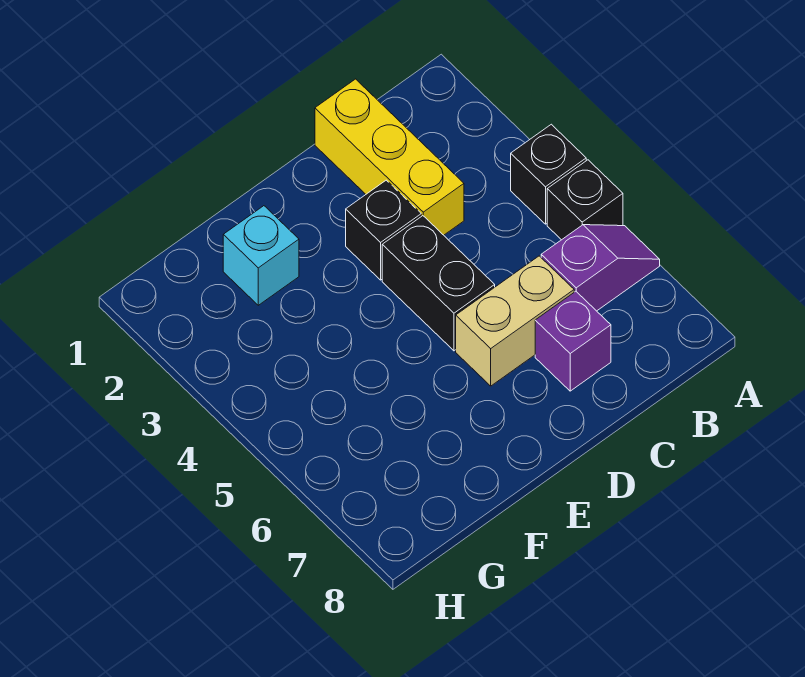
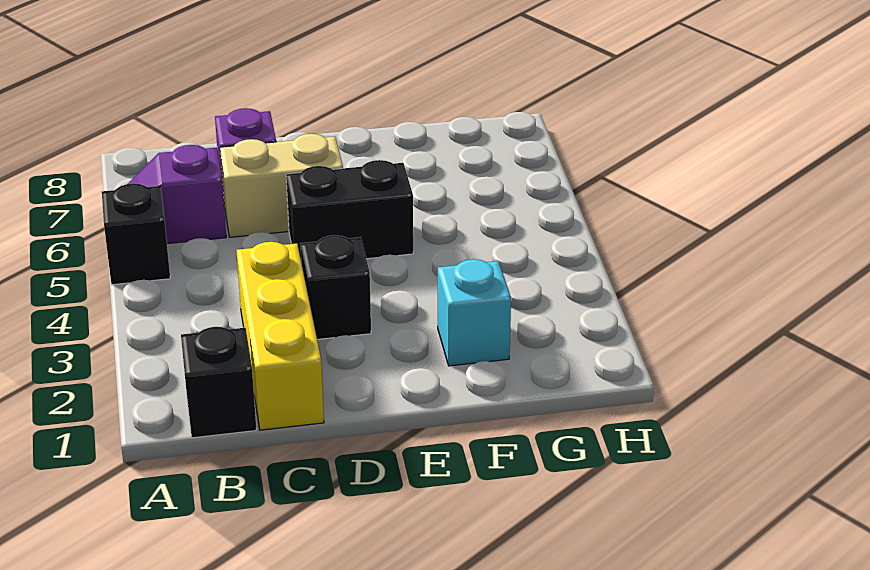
black brick A4 level 1 -> black brick B1 level 1
black brick D4:D5 level 1 -> black brick D5:E5 level 1

